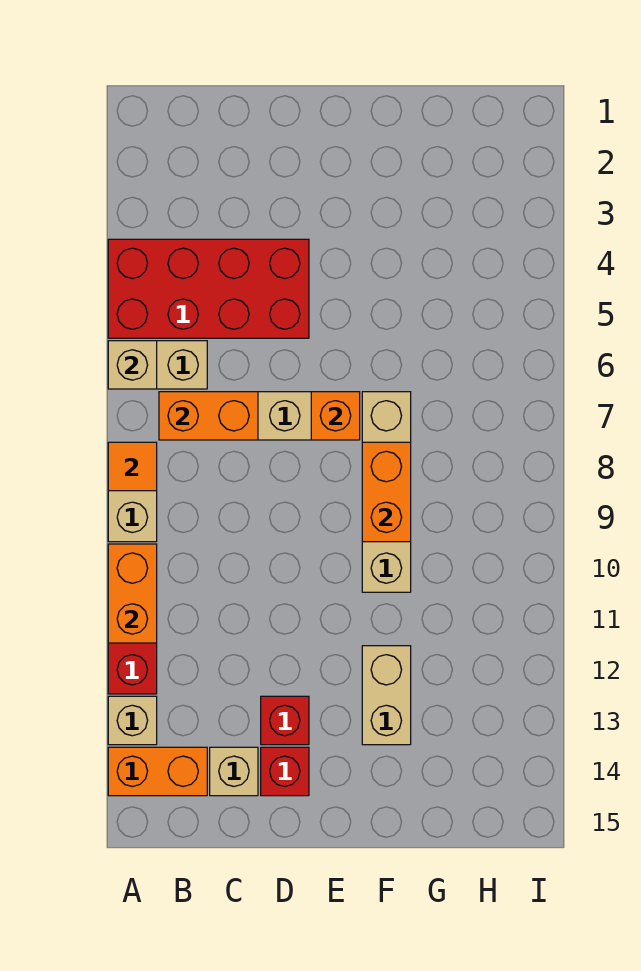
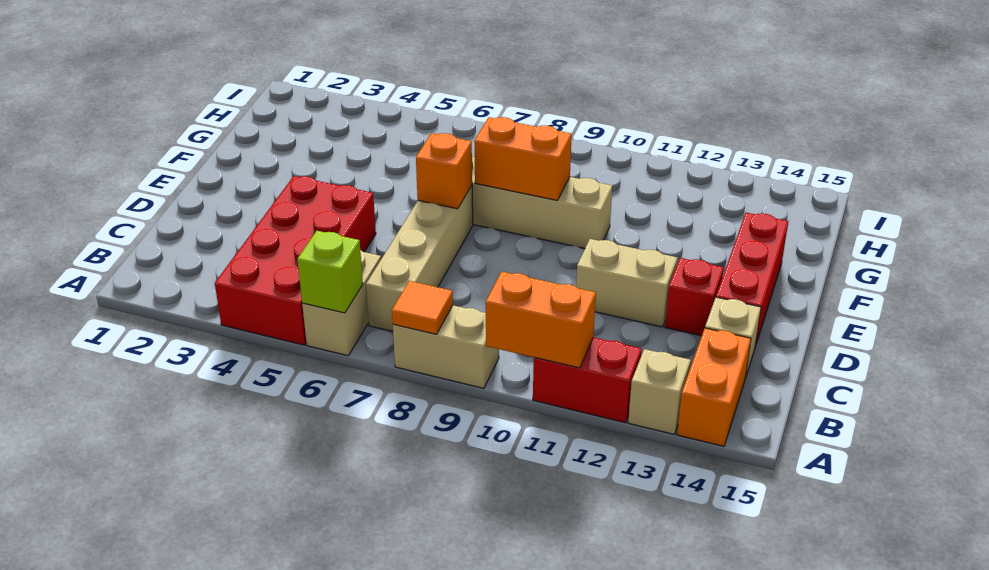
tan brick A6 level 2 -> lime brick A6 level 2
orange brick B7:C7 level 2 -> none
red brick D14 level 1 -> red brick D14:F14 level 1
tan brick F12:F13 level 1 -> tan brick D11:D12 level 1

